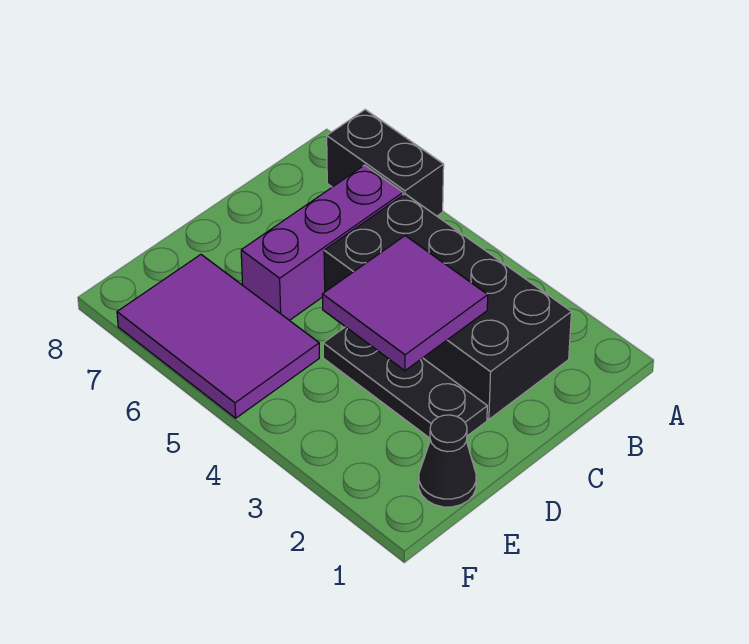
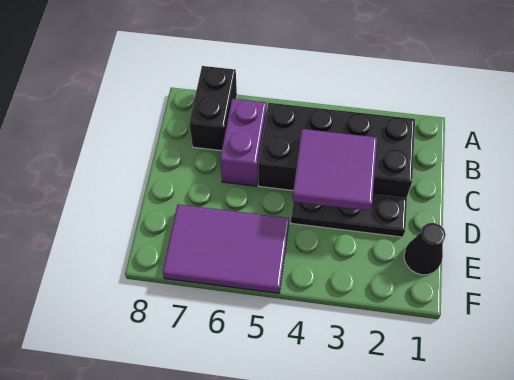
black brick A6:A7 level 1 -> black brick A7:B7 level 1
purple brick B6:D6 level 1 -> purple brick B6:C6 level 1

